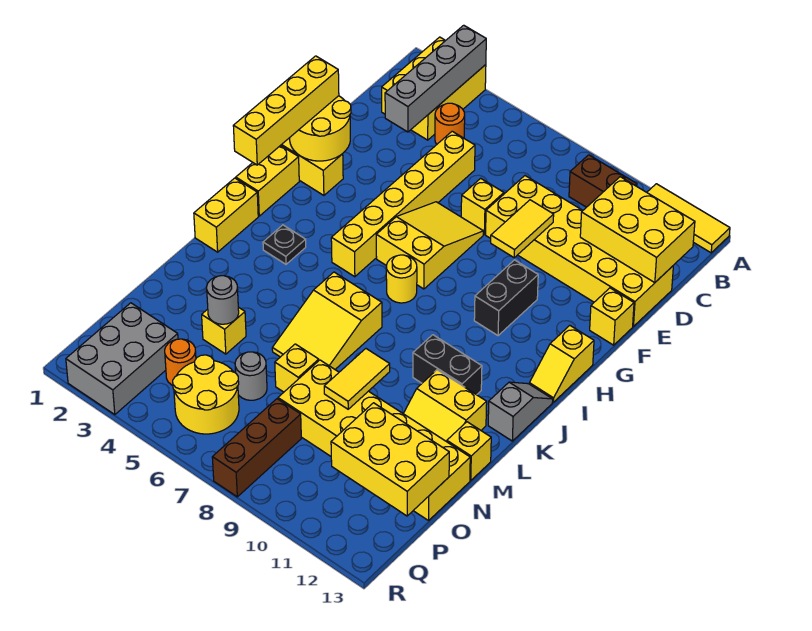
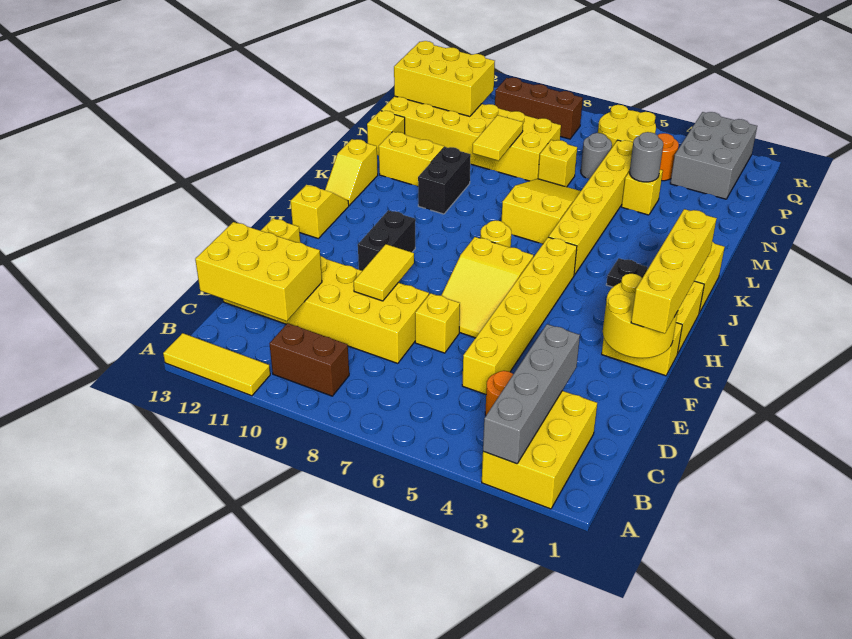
none -> yellow brick J5:O5 level 1
grey slope J13:K13 level 1 top K -> yellow slope J13:K13 level 1 top K
black brick K10:K11 level 1 -> black brick K10:L10 level 1
brown brick P8:R8 level 1 -> brown brick Q8:Q10 level 1

